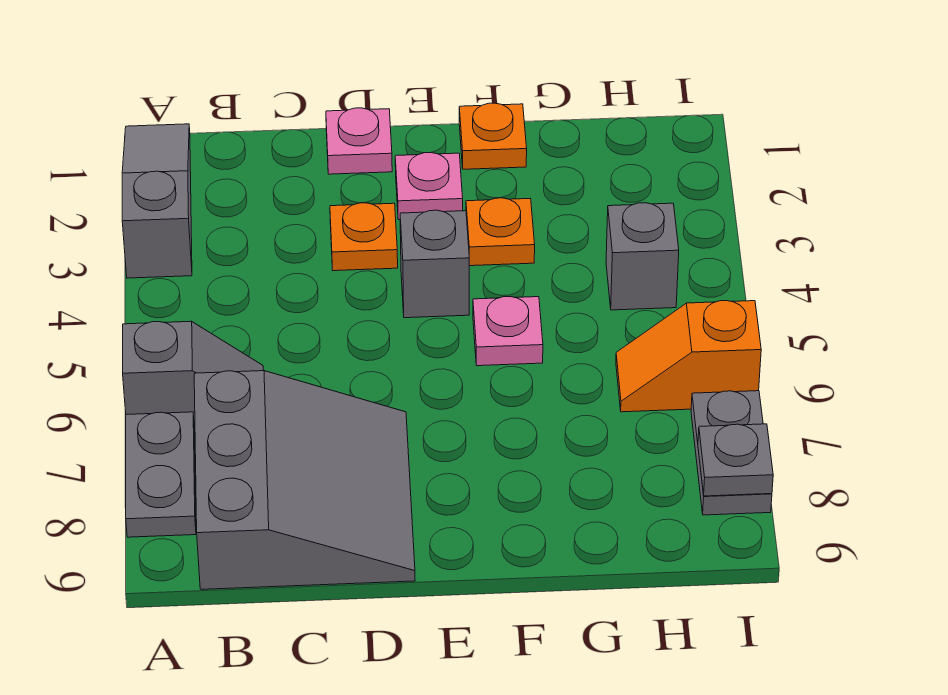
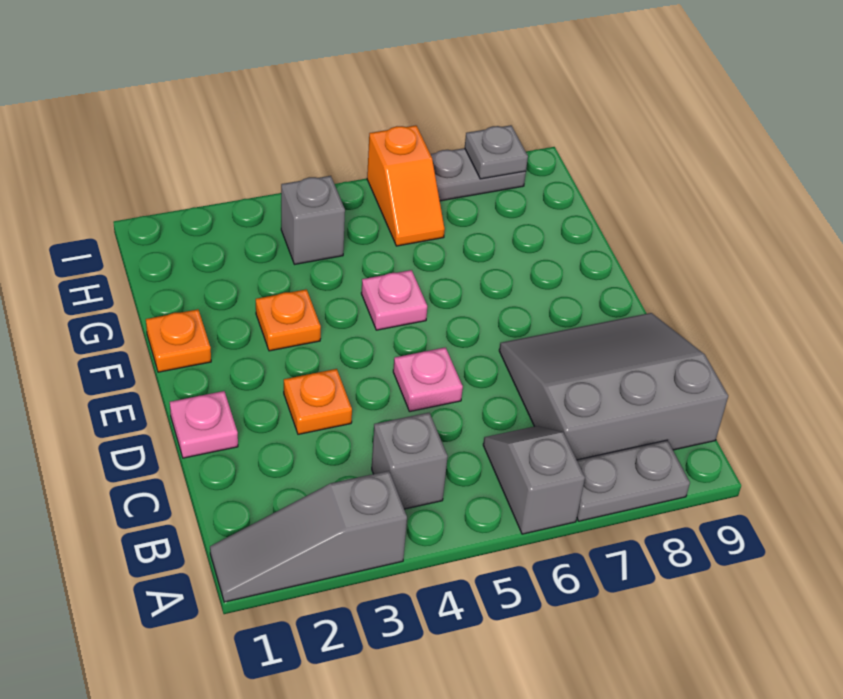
pink plate E2 level 1 -> pink plate D5 level 1
grey brick E4 level 1 -> grey brick B4 level 1

